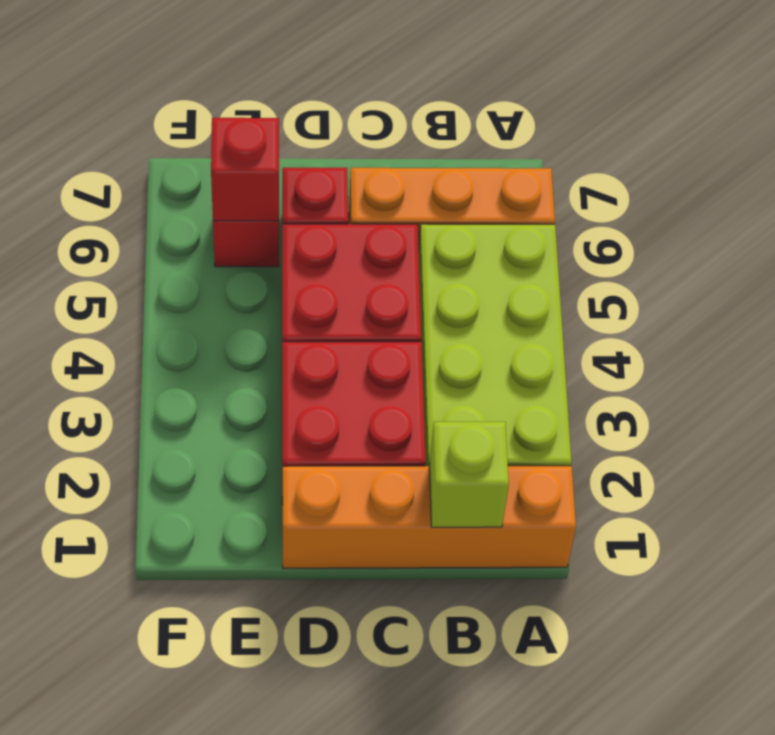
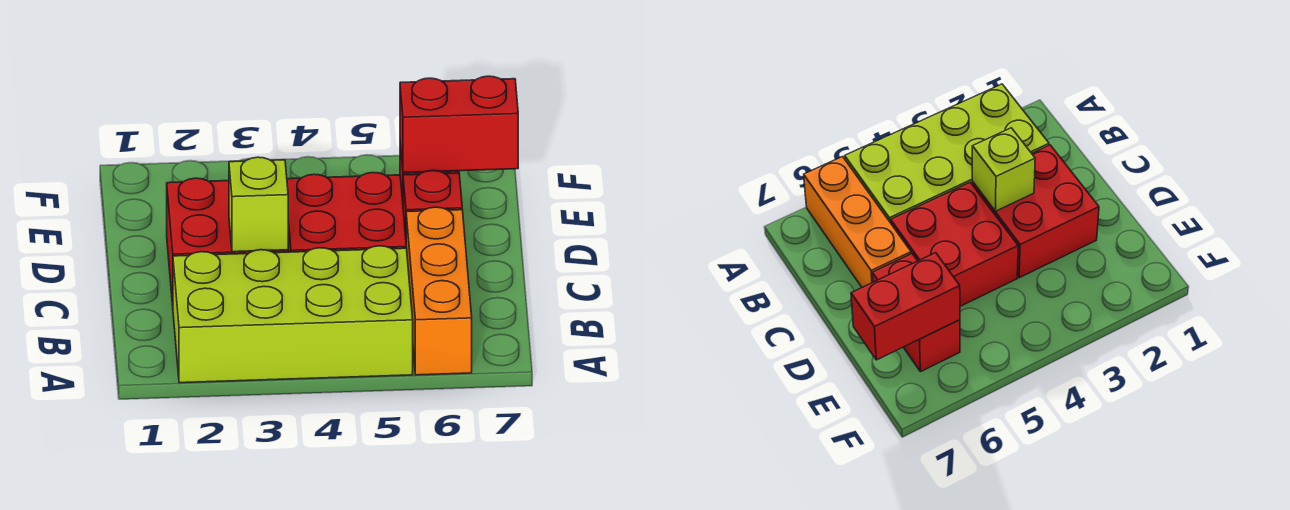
orange brick A1:D1 level 1 -> none
lime brick B1 level 2 -> lime brick C3 level 2
red brick E6 level 2 -> red brick E6:E7 level 2

